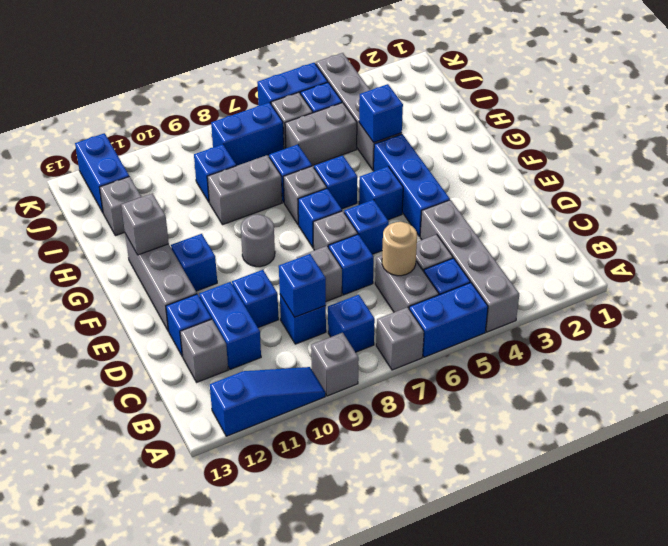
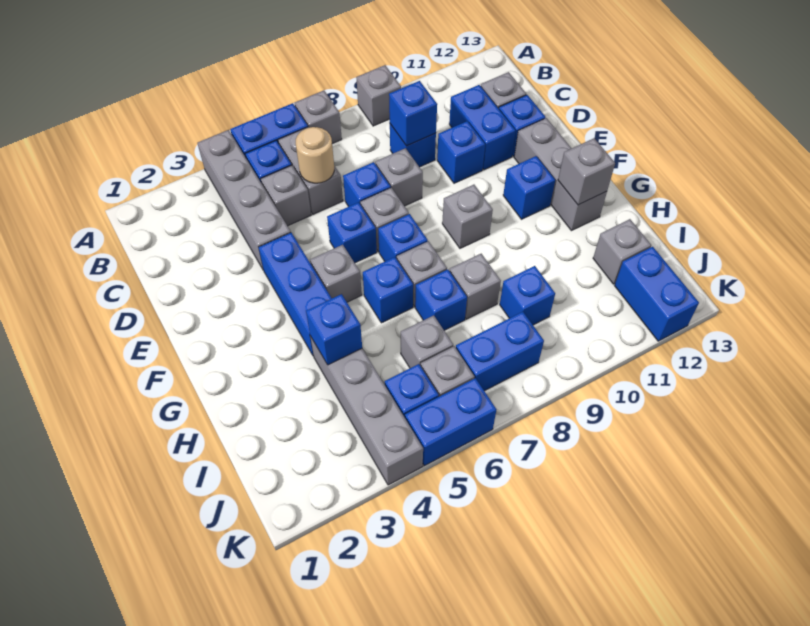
blue slope A10:A12 level 1 top 12 -> none
blue brick B8 level 1 -> none
blue brick F5 level 1 -> grey brick F5 level 1
grey round brick F9 level 1 -> grey brick F9 level 1
grey brick H8:H9 level 1 -> grey brick H8 level 1
grey brick I5:I6 level 1 -> grey brick I6 level 1

